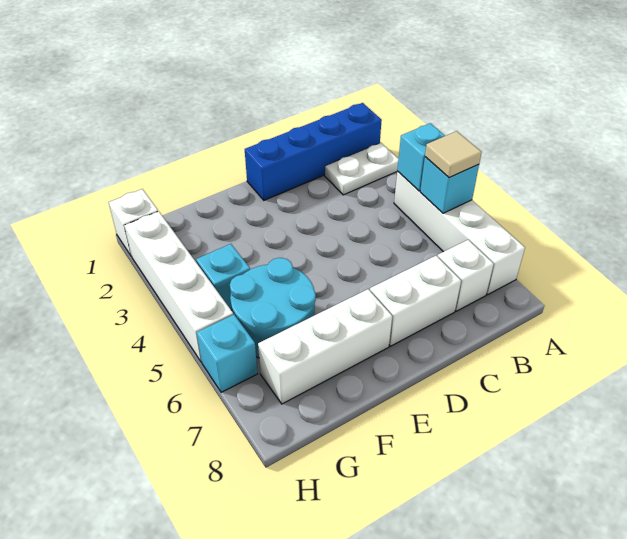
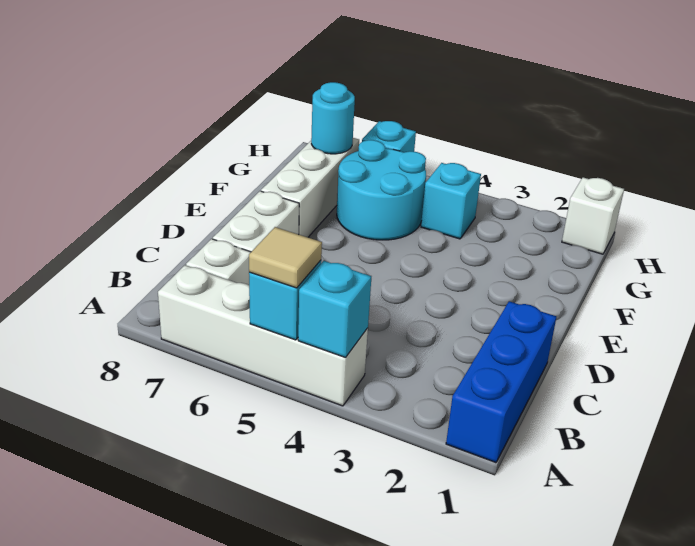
blue brick A1:D1 level 1 -> blue brick A1:C1 level 1
white plate A2:B2 level 1 -> none
none -> cyan round brick G7 level 2
white brick H2:H5 level 1 -> none

